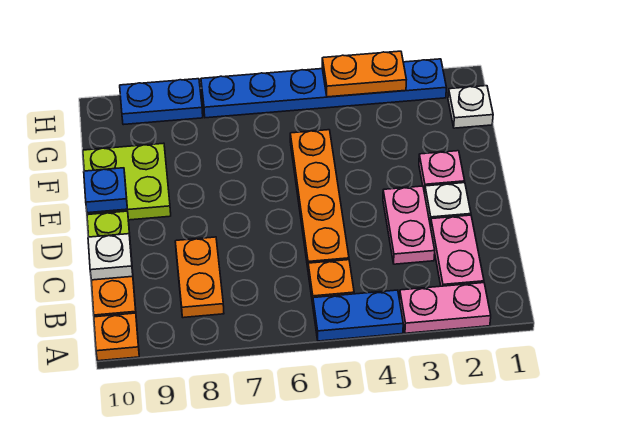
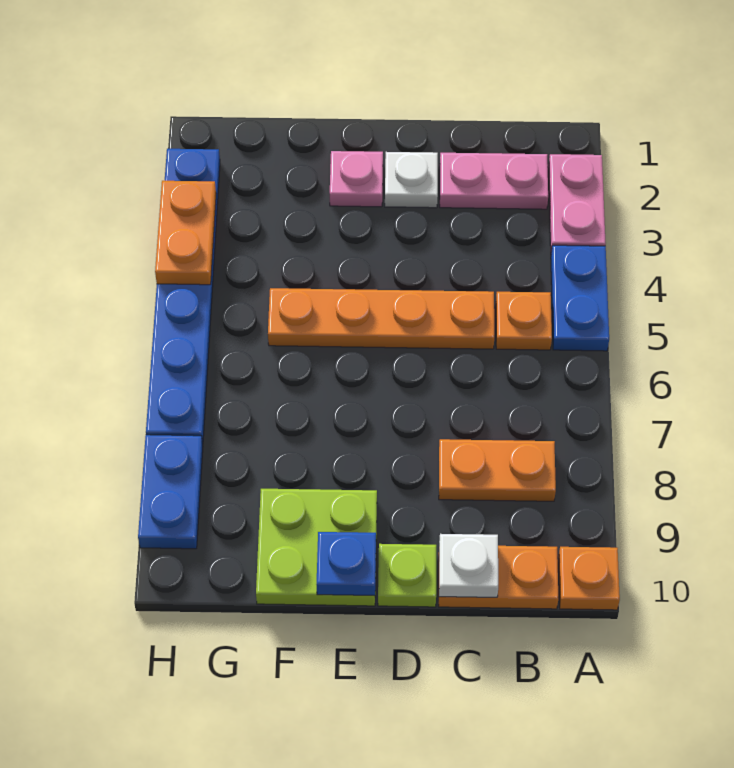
pink plate C3:D3 level 1 -> none
white plate G1 level 1 -> none

